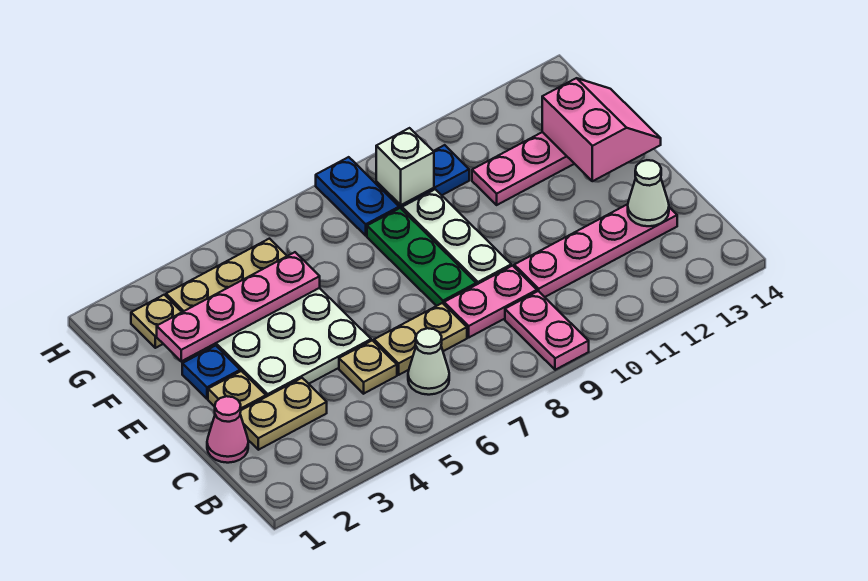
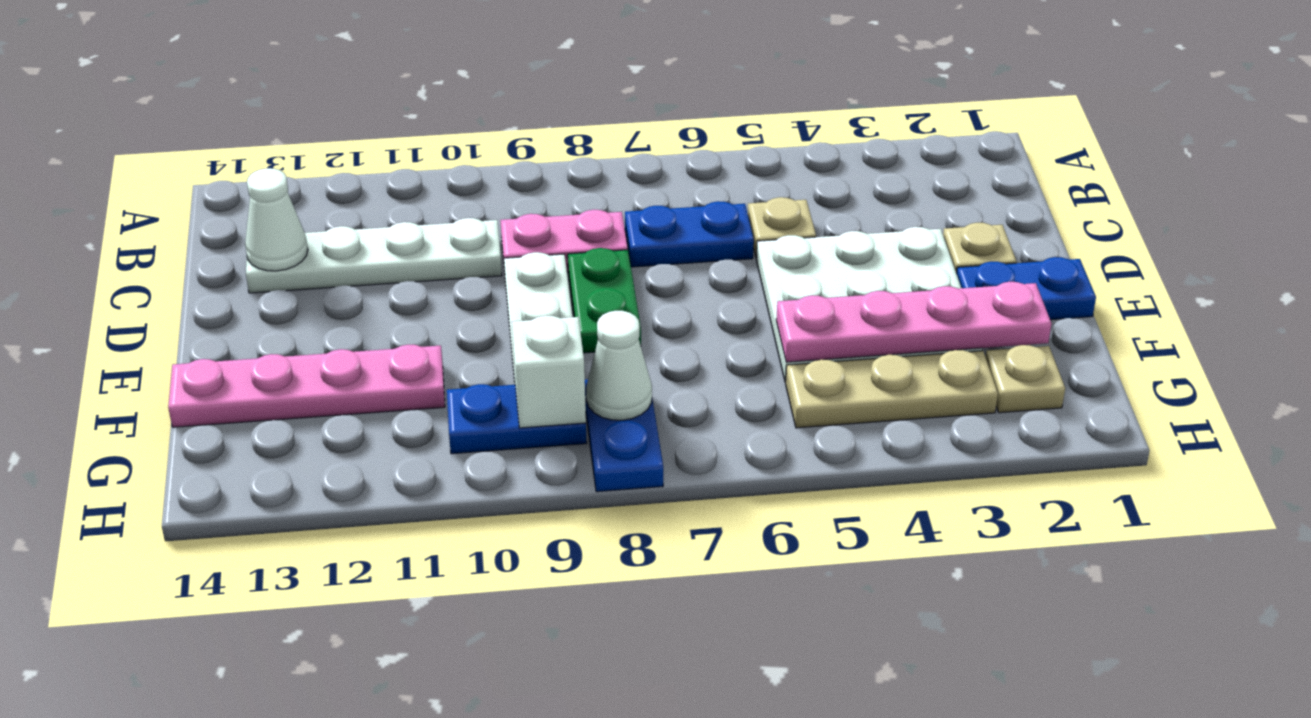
pink plate A9:B9 level 1 -> none
white cone B6 level 1 -> white cone G8 level 2
pink cone C1 level 1 -> none
tan plate C2:C3 level 1 -> none
tan plate C6:C7 level 1 -> blue plate C6:C7 level 1
pink plate C10:C13 level 1 -> white plate C10:C13 level 1
green plate D8:F8 level 1 -> green plate D8:E8 level 1
blue plate E2 level 1 -> blue plate E1:E2 level 1
pink slope E13:F14 level 2 top 13 -> none

